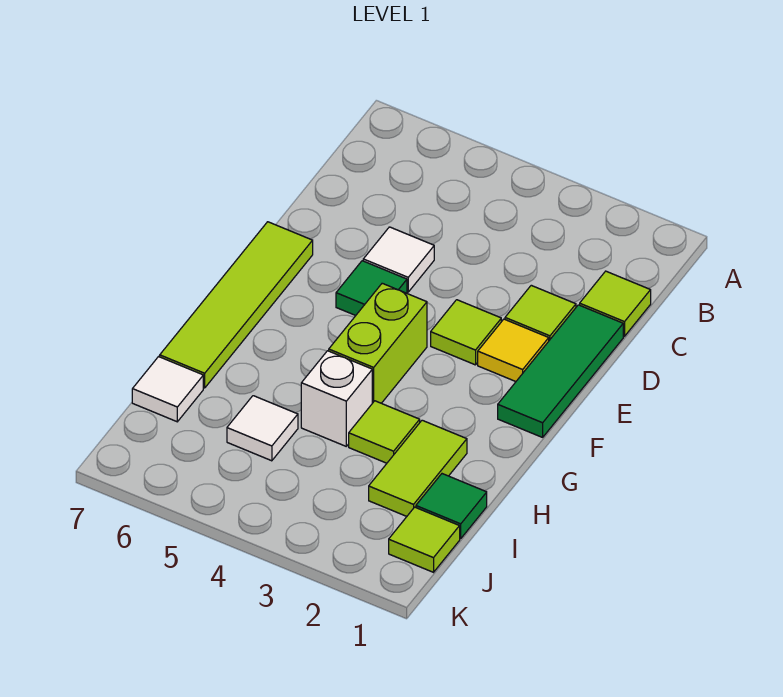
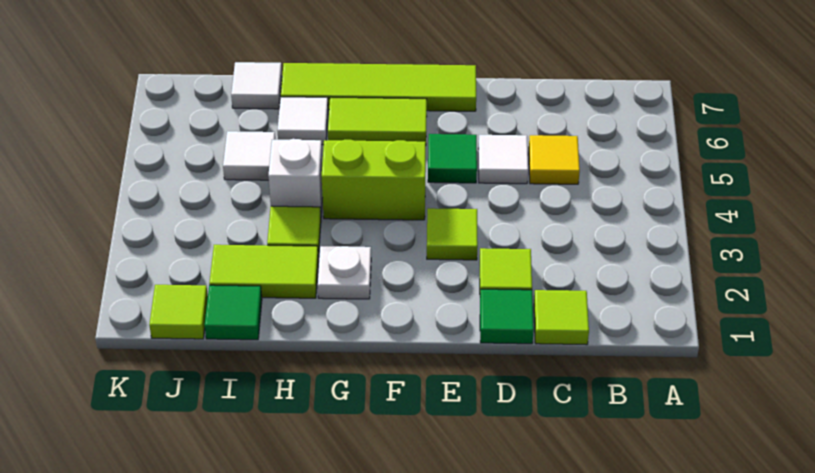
green tile D1:F1 level 1 -> green tile D1 level 1
yellow tile E2 level 1 -> yellow tile C5 level 1
none -> lime tile F6:G6 level 1
none -> white plate G2 level 1
none -> white tile H6 level 1

